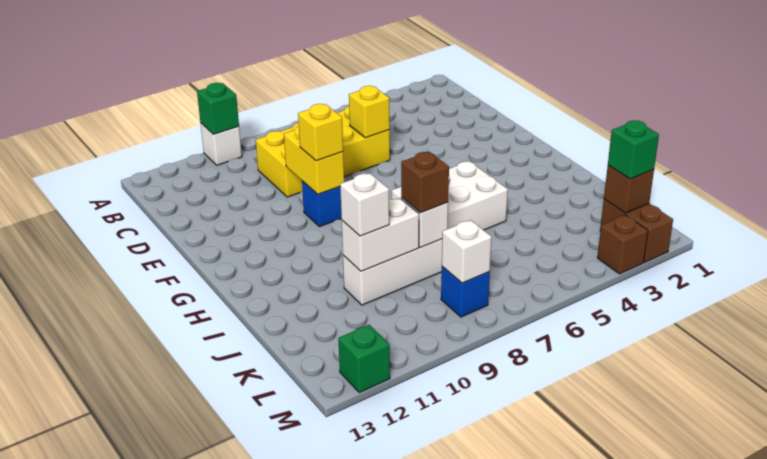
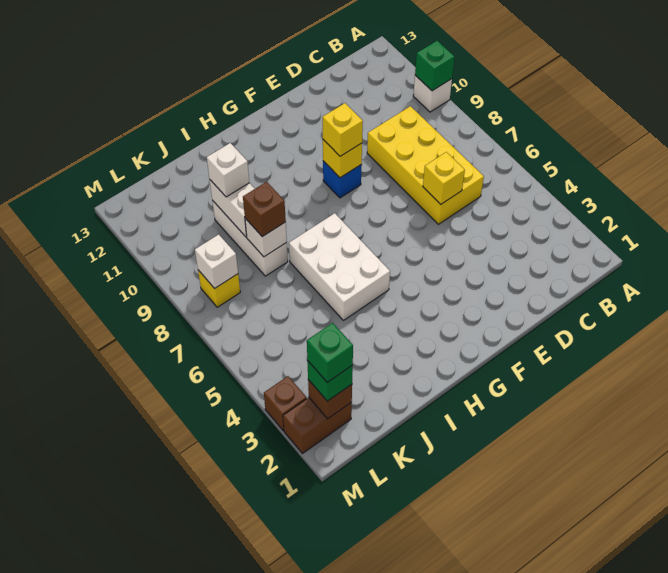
yellow brick E9:F9 level 2 -> yellow brick F9 level 2
blue brick L8 level 1 -> yellow brick L8 level 1
green brick M12 level 1 -> green brick L2 level 4

